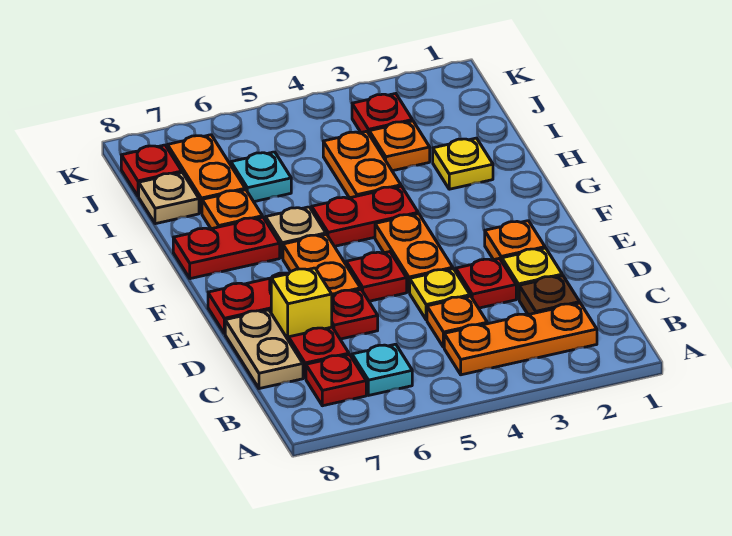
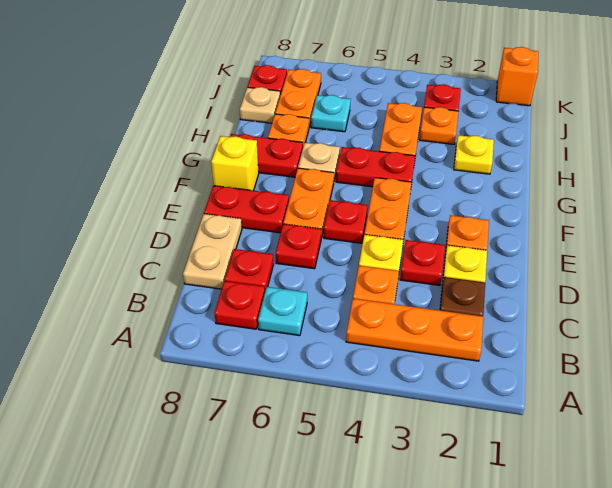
yellow brick D7 level 1 -> yellow brick F8 level 1
none -> orange brick K1 level 1

